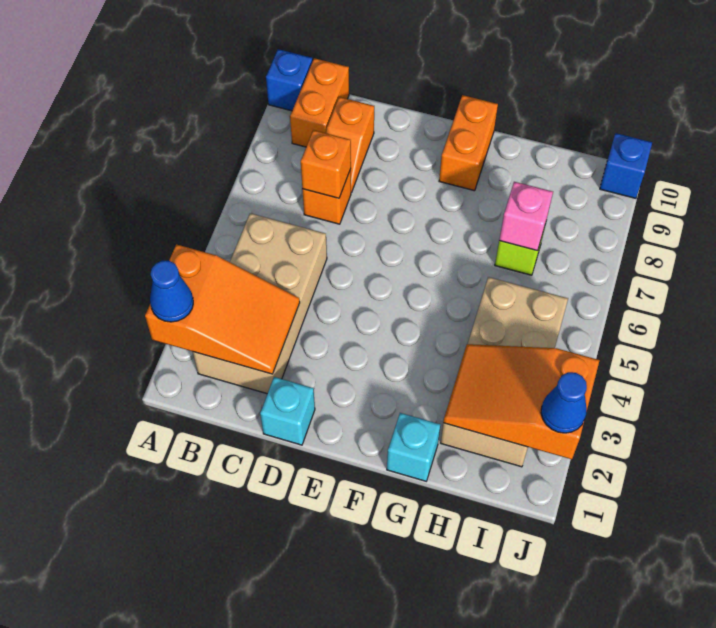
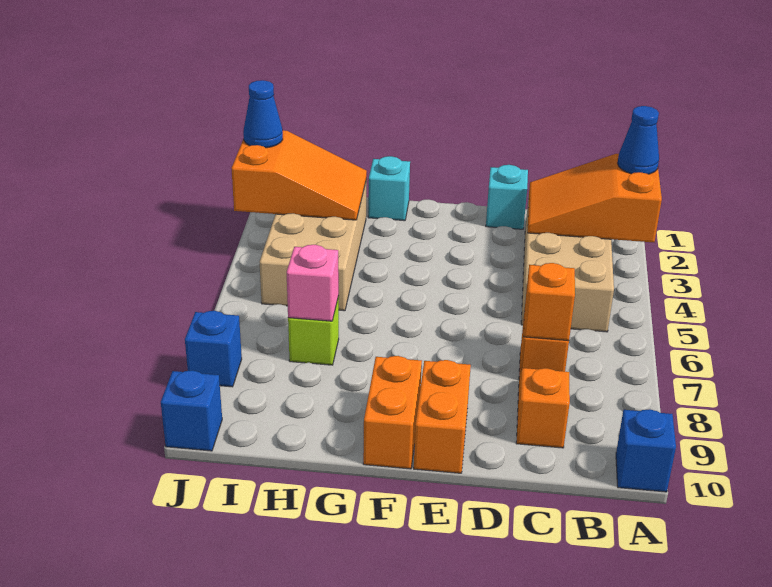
orange brick B9:B10 level 1 -> orange brick E9:E10 level 1
none -> blue brick J8 level 1

